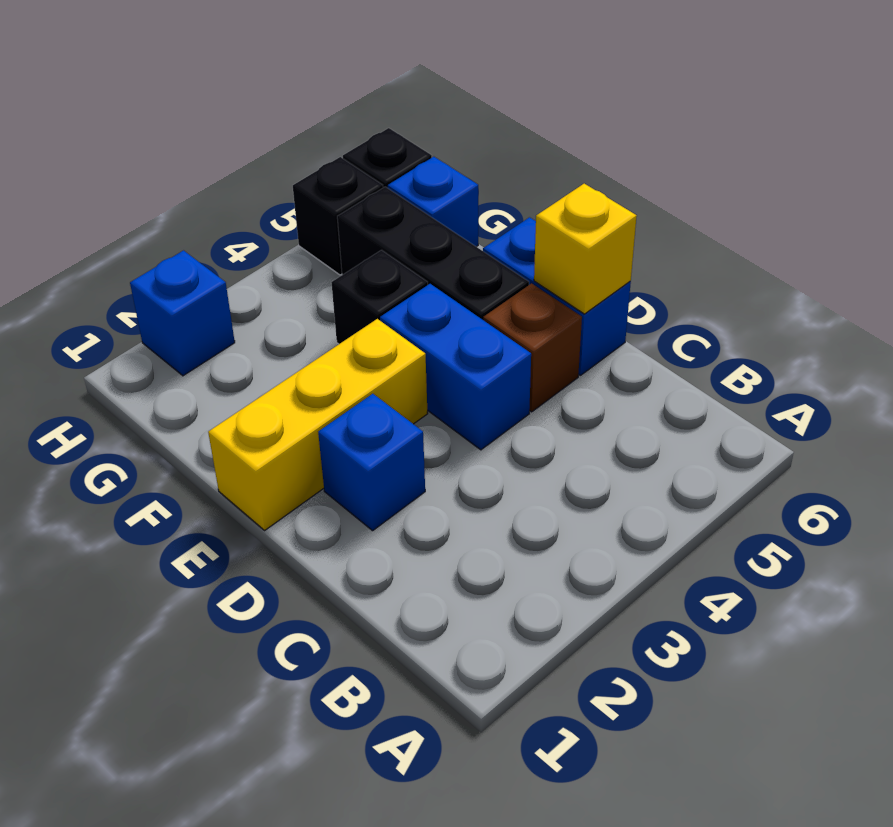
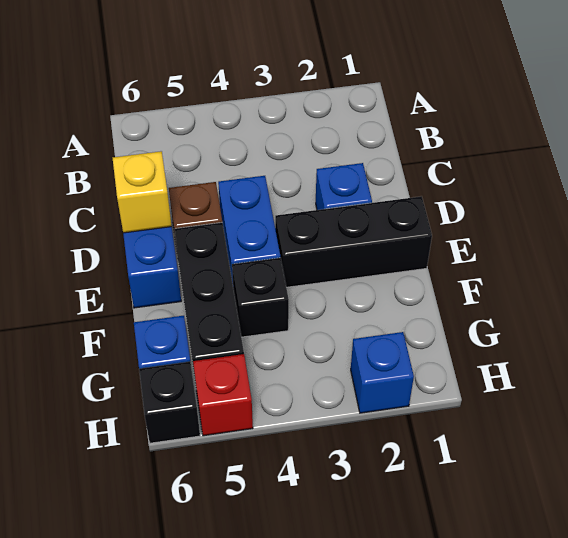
yellow brick E1:E3 level 1 -> black brick E1:E3 level 1
black brick H5 level 1 -> red brick H5 level 1

